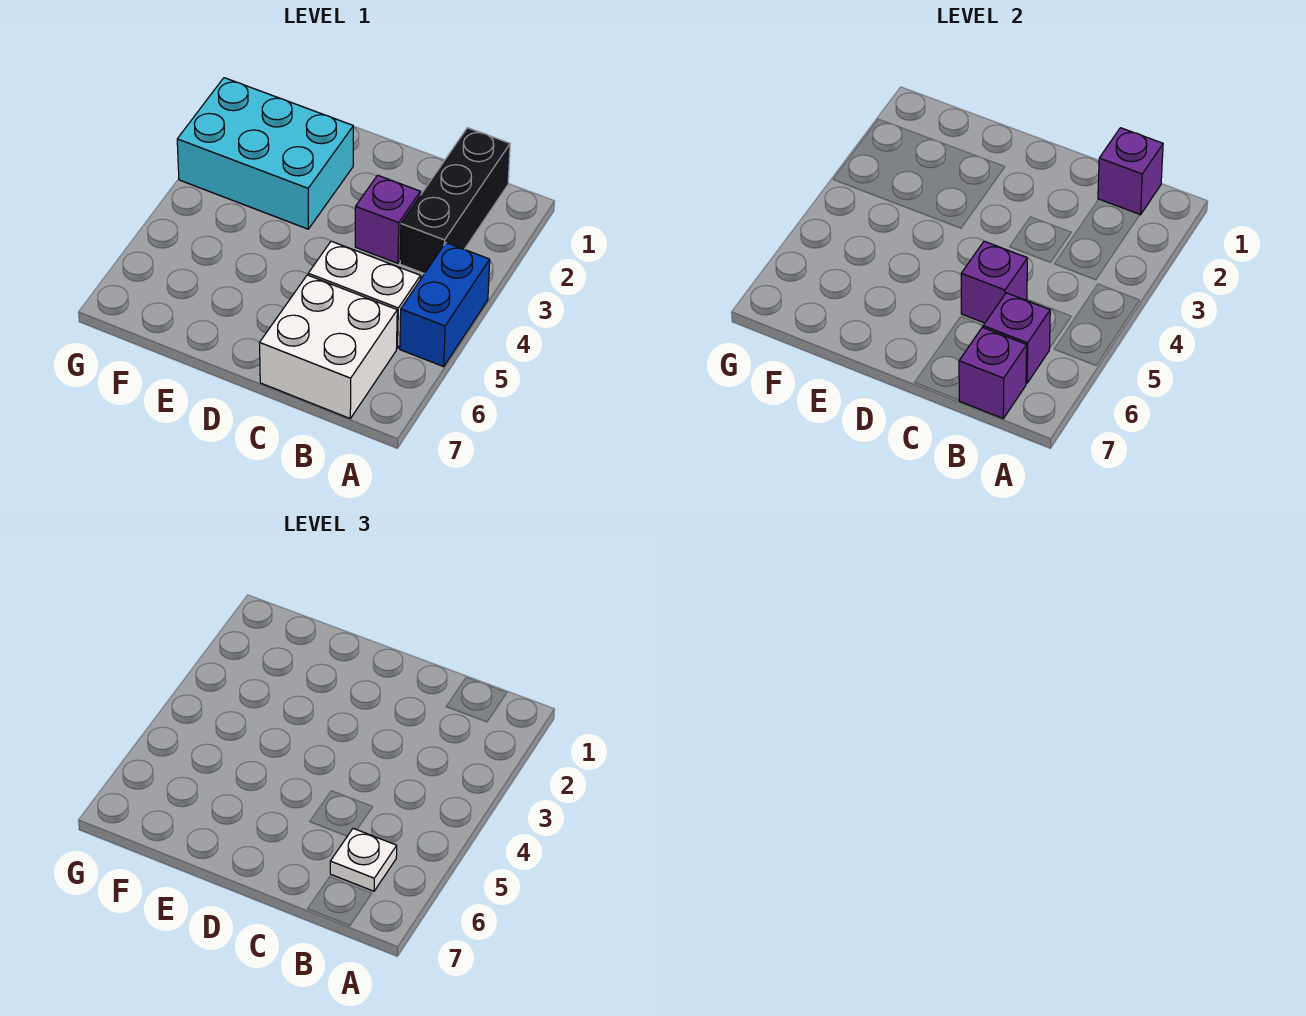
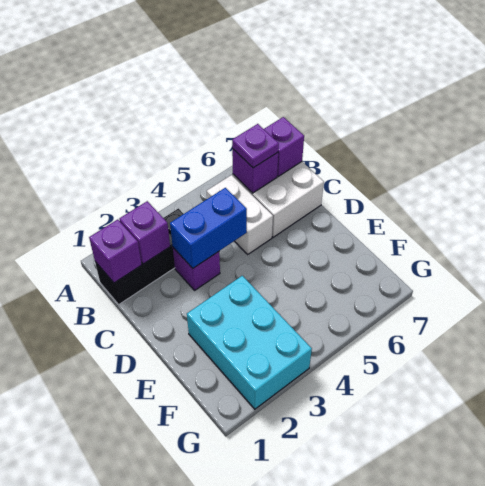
blue brick A4:A5 level 1 -> blue brick C3:C4 level 2
white plate B6 level 3 -> purple plate B6 level 3
purple brick C5 level 2 -> purple brick B2 level 2

